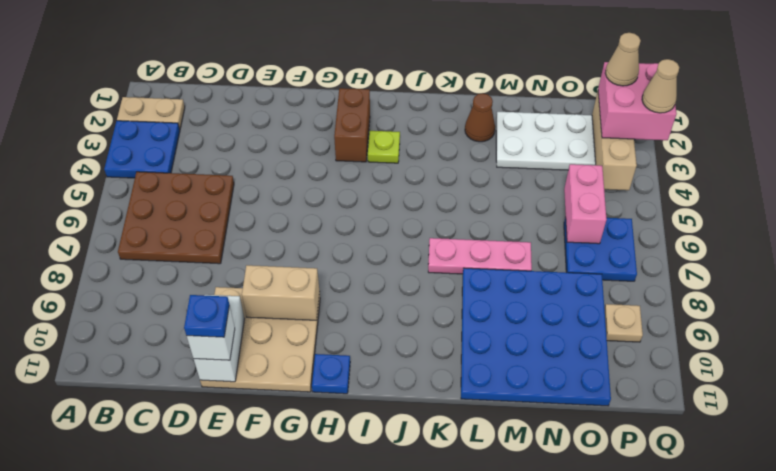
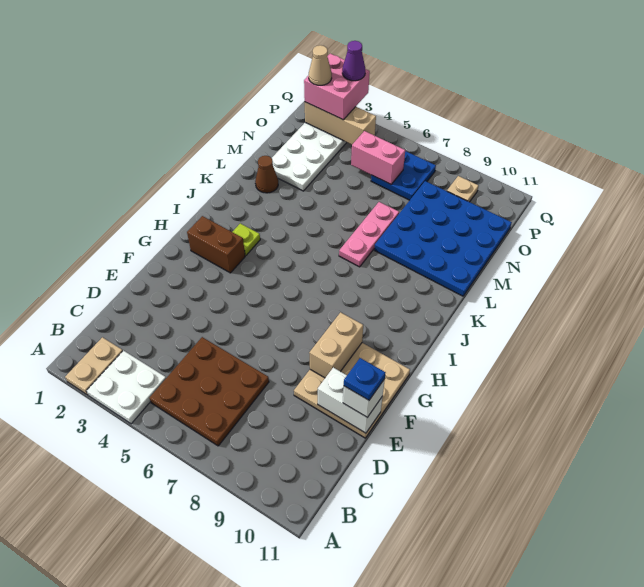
blue plate A3:B4 level 1 -> white plate A3:B4 level 1
blue plate H11 level 1 -> none
tan cone Q3 level 4 -> purple cone Q3 level 4

